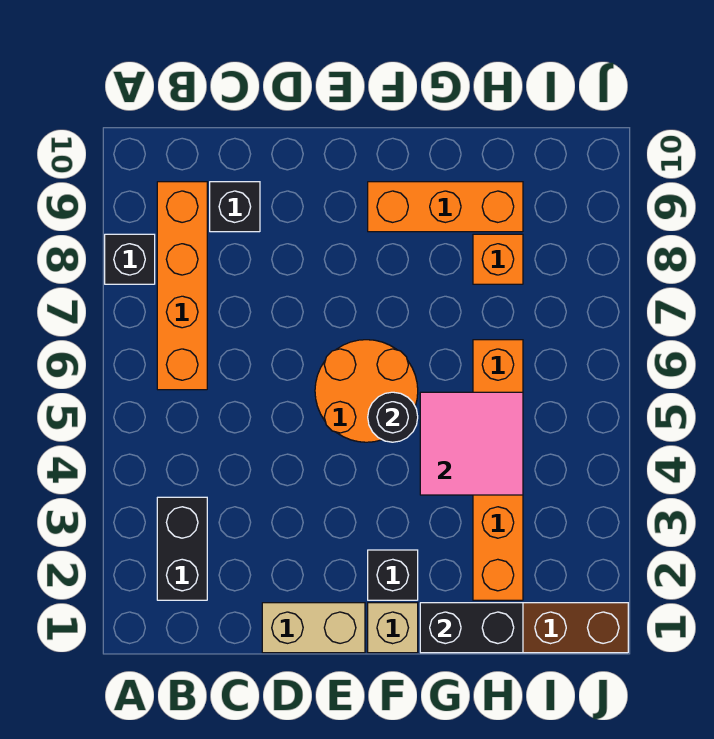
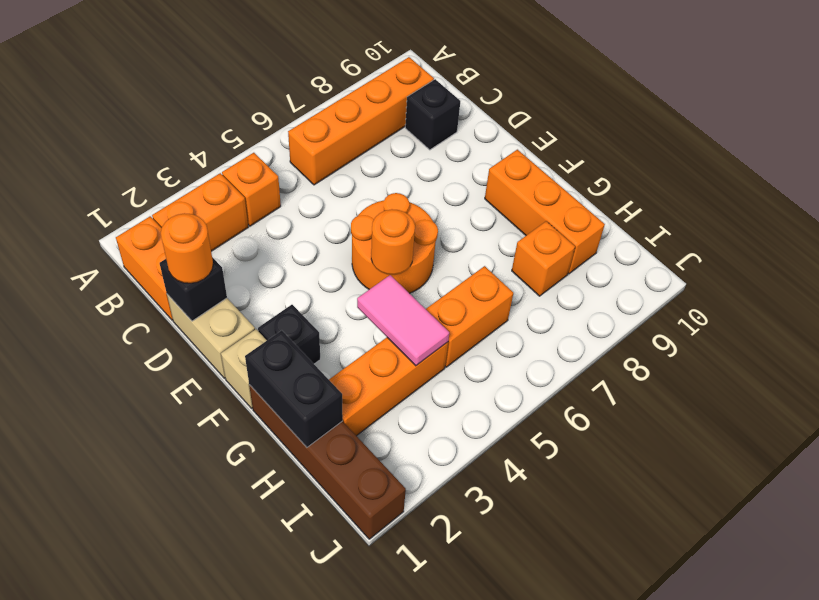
black brick A8 level 1 -> black brick D1 level 2
none -> orange brick B1:C1 level 1
black brick B2:B3 level 1 -> orange brick B2:B3 level 1
none -> orange brick B4 level 1
none -> orange round brick D1 level 3
black round brick F5 level 2 -> orange round brick F5 level 2
pink tile G4:H5 level 2 -> pink tile G4:H4 level 2

